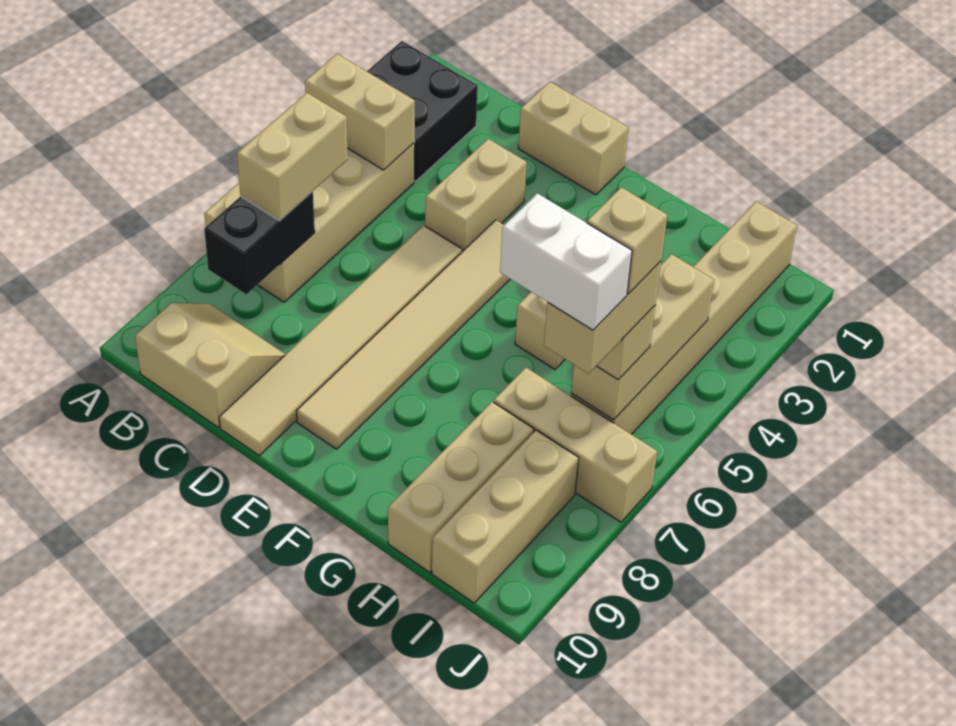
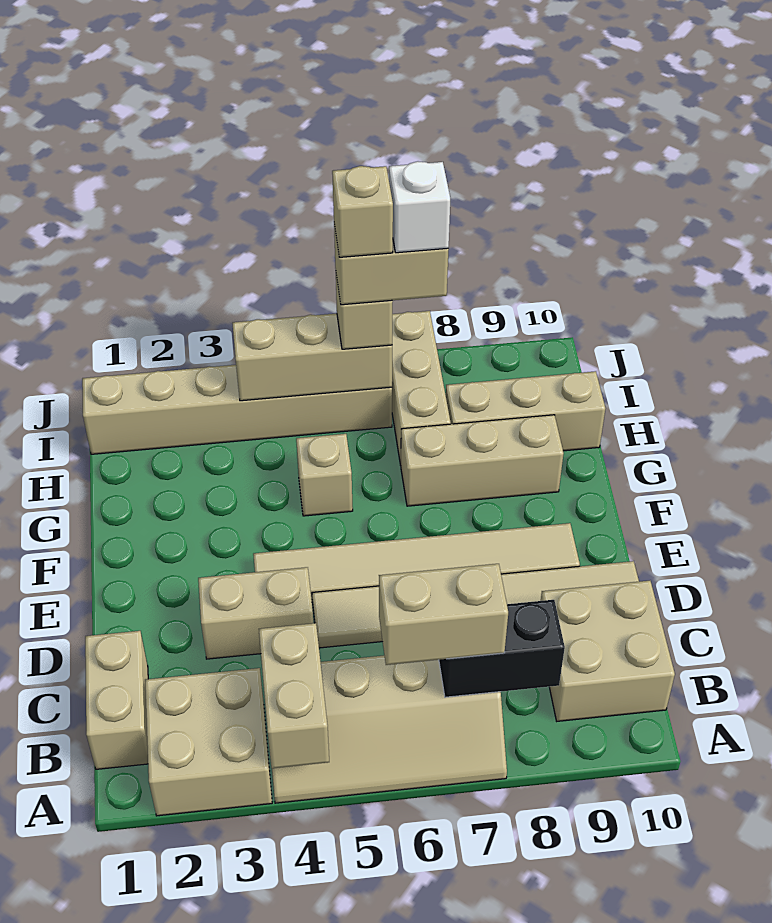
black brick A2:B3 level 1 -> tan brick A2:B3 level 1
tan brick A4:B7 level 1 -> tan slope A4:B7 level 1 top B
tan slope B9:C10 level 1 top 10 -> tan brick B9:C10 level 1
tan brick D1:E1 level 1 -> tan brick B1:C1 level 1
white brick H7:I7 level 5 -> white brick I7 level 5
tan brick I8:I10 level 1 -> tan brick G7:G9 level 1

